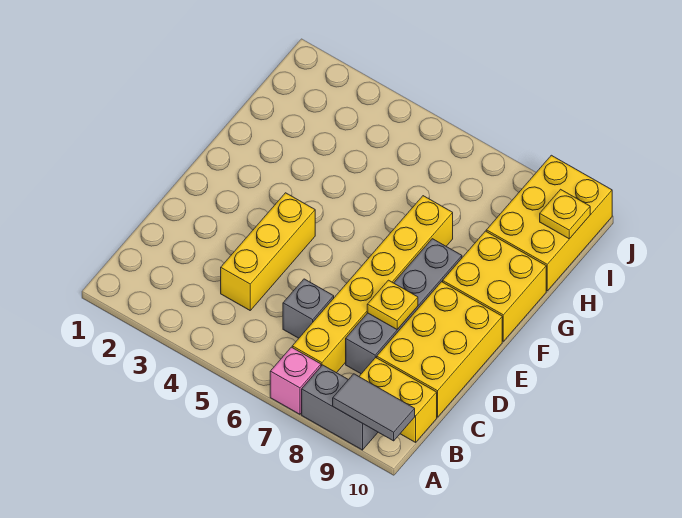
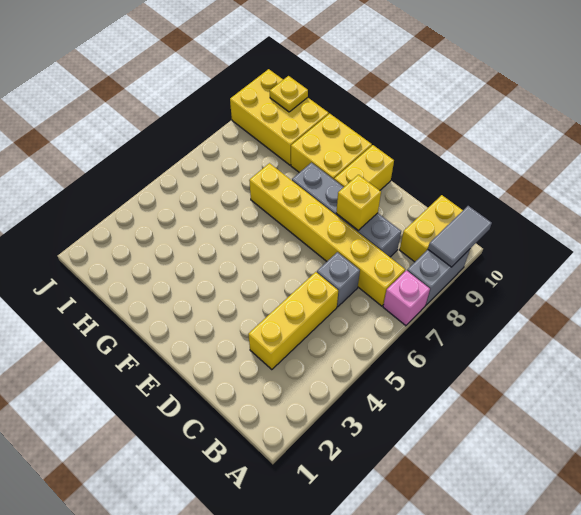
yellow brick C4:E4 level 1 -> yellow brick C3:C5 level 1
yellow brick C9:E10 level 1 -> yellow brick E9:E10 level 1
yellow plate D8 level 2 -> yellow brick D8 level 2

